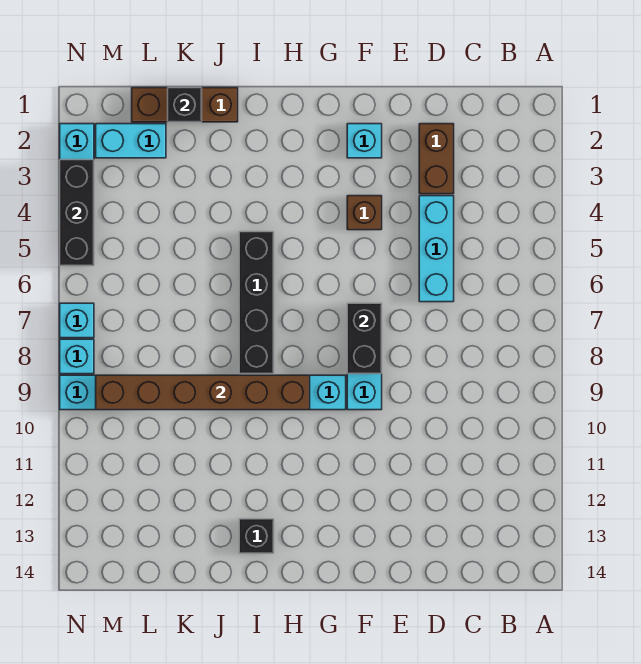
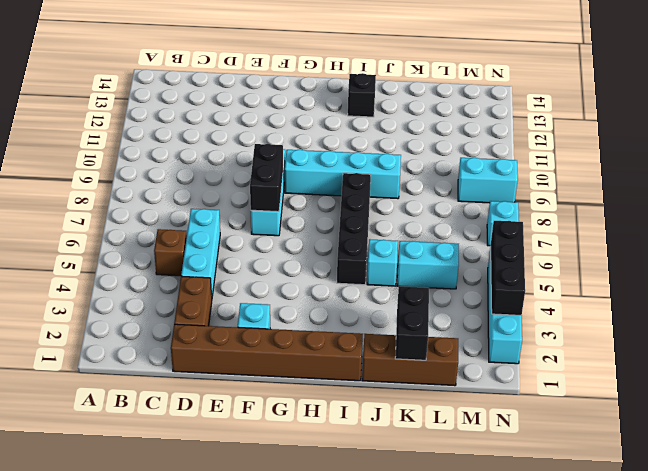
brown brick F4 level 1 -> brown brick C5 level 1
brown brick H9:M9 level 2 -> brown brick D1:I1 level 1
black brick K1 level 2 -> black brick K1:K2 level 2
cyan brick L2:M2 level 1 -> cyan brick K5:L5 level 1
cyan brick N8 level 1 -> cyan brick J5 level 1

